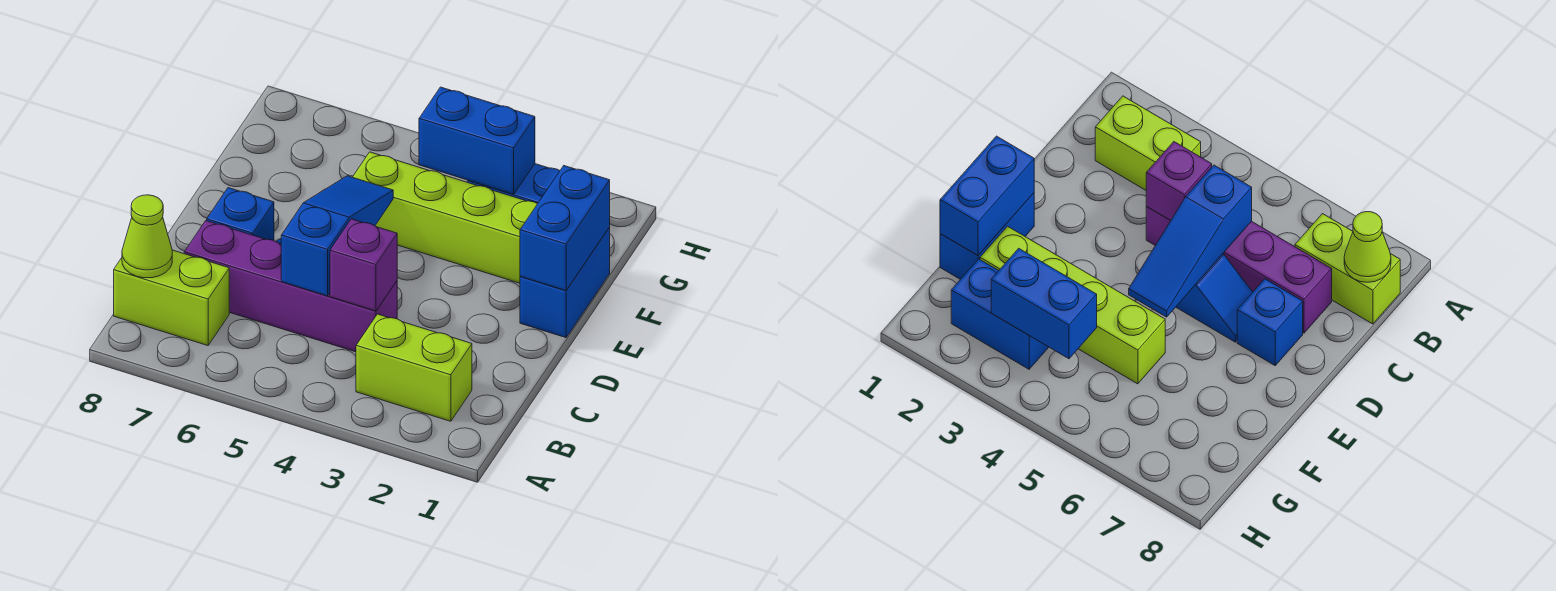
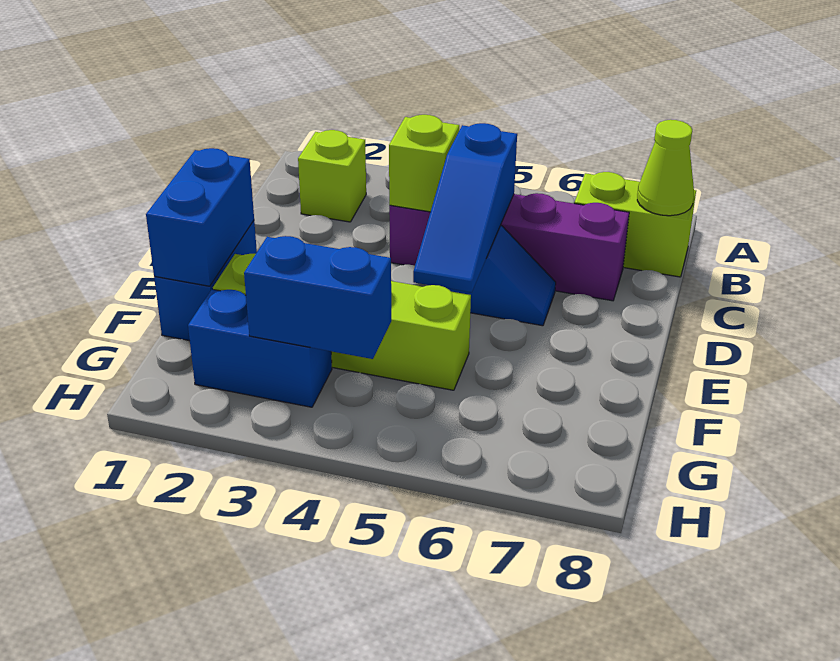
lime brick B2:B3 level 1 -> lime brick B2 level 1
purple brick C4 level 2 -> lime brick C4 level 2
blue brick D7 level 1 -> none

